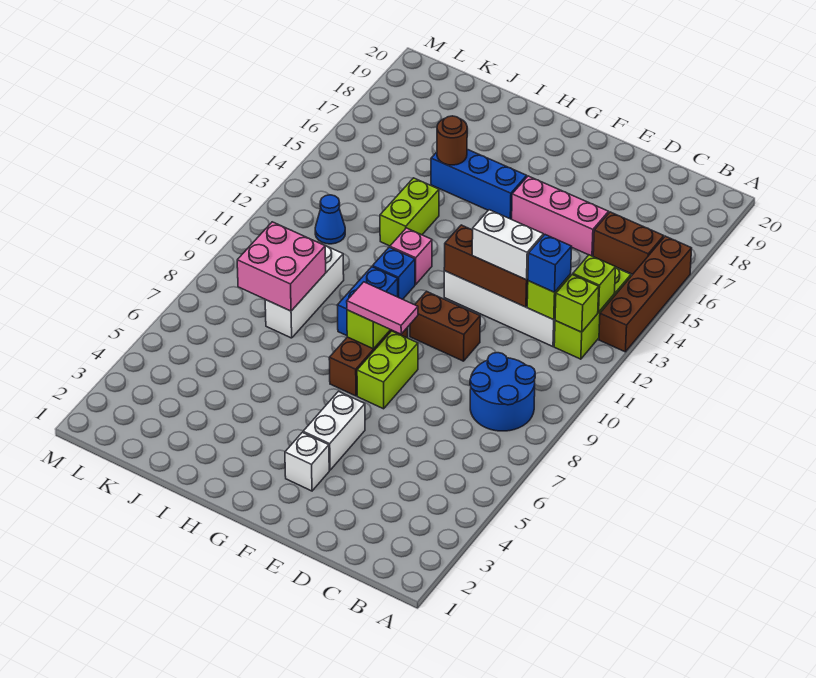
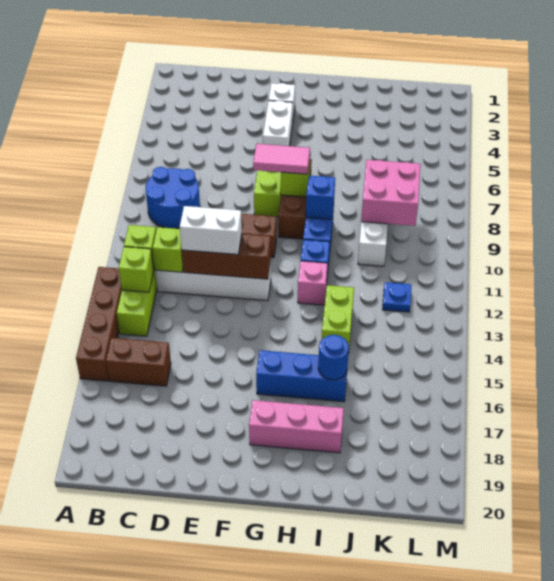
blue brick C12 level 3 -> blue brick H9 level 2
pink brick D16:F16 level 1 -> pink brick G18:I18 level 1
brown round brick I16 level 2 -> blue round brick I16 level 2
blue cone K12 level 1 -> blue plate K12 level 1

